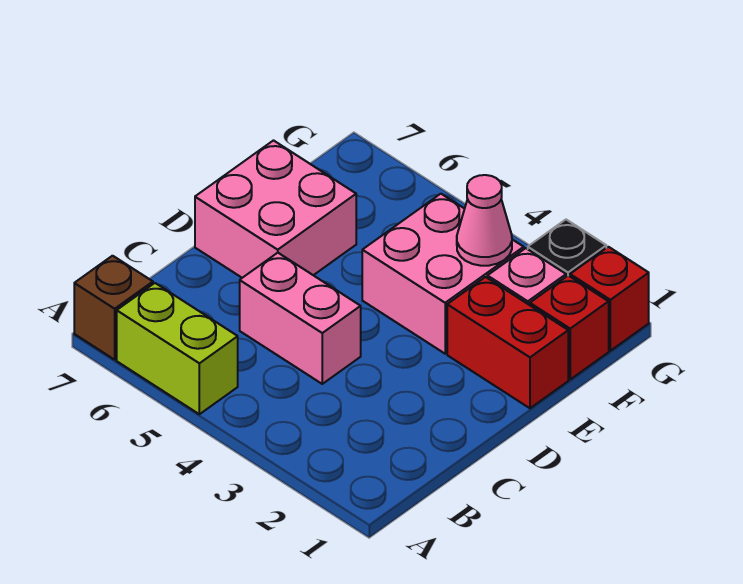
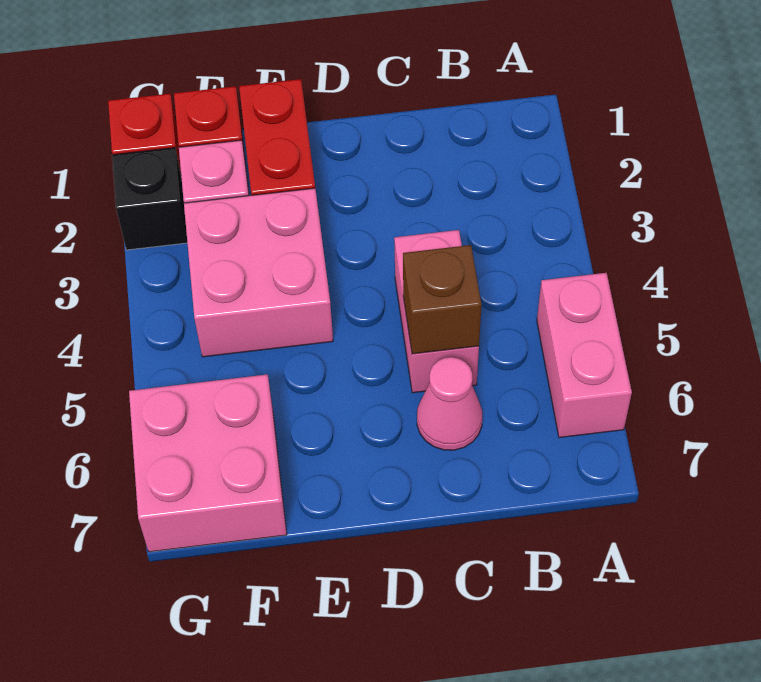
lime brick A5:A6 level 1 -> pink brick A5:A6 level 1
brown brick A7 level 1 -> brown brick C5 level 2
pink brick D6:E7 level 1 -> pink brick F6:G7 level 1
pink cone F3 level 2 -> pink cone C6 level 1

